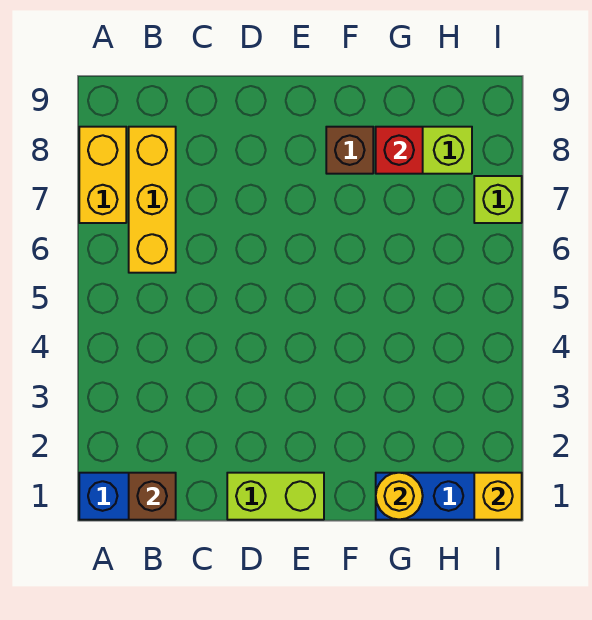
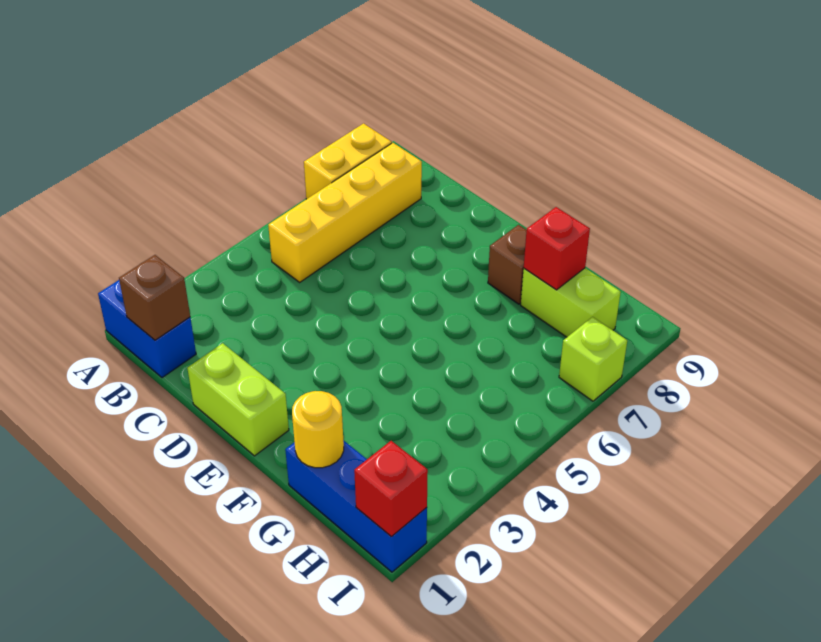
yellow brick B6:B8 level 1 -> yellow brick B5:B8 level 1
yellow brick I1 level 2 -> red brick I1 level 2

